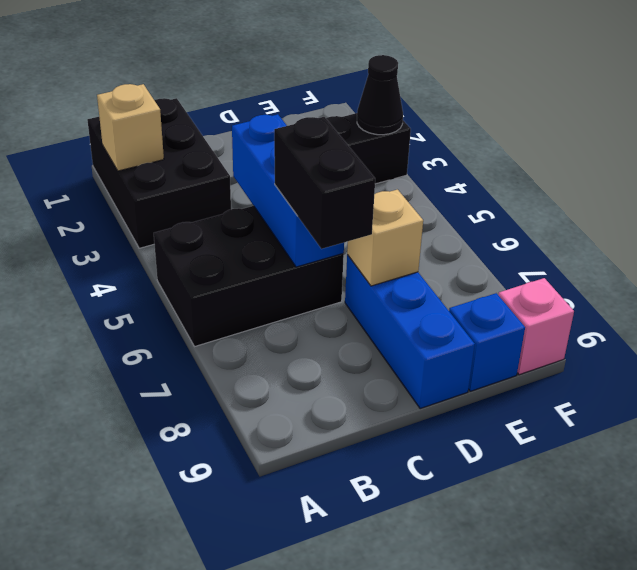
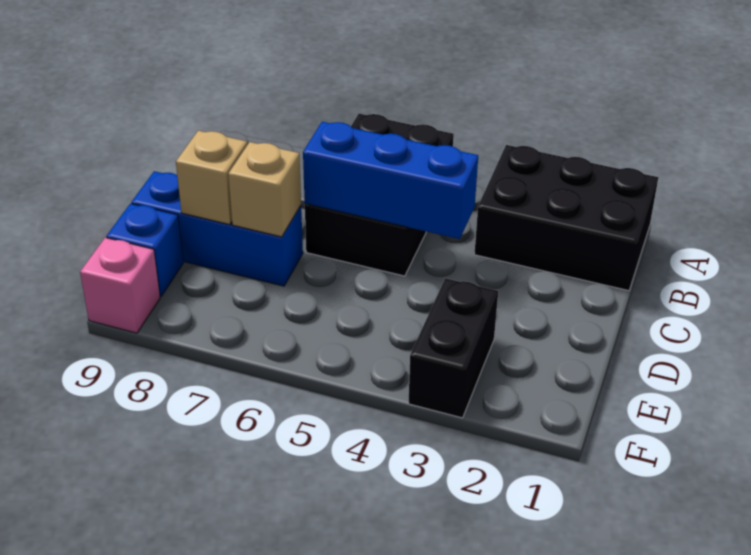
tan brick A2 level 2 -> tan brick D8 level 2
black brick C6:C7 level 3 -> none
black cone F3 level 2 -> none

